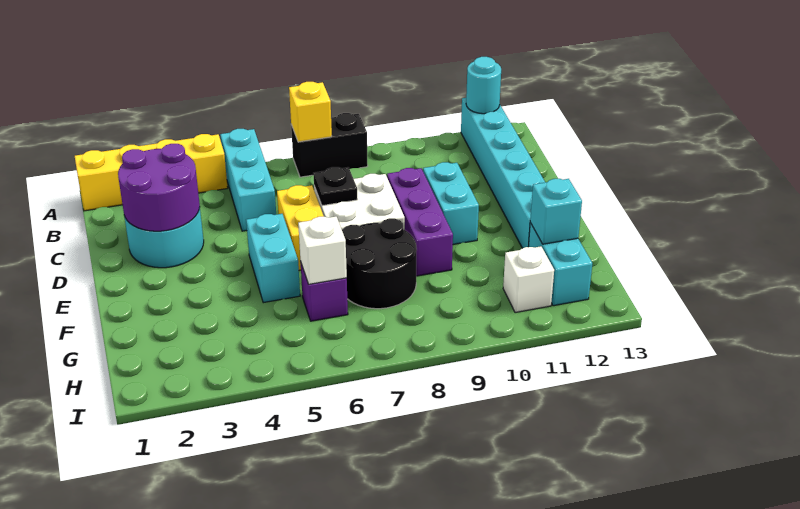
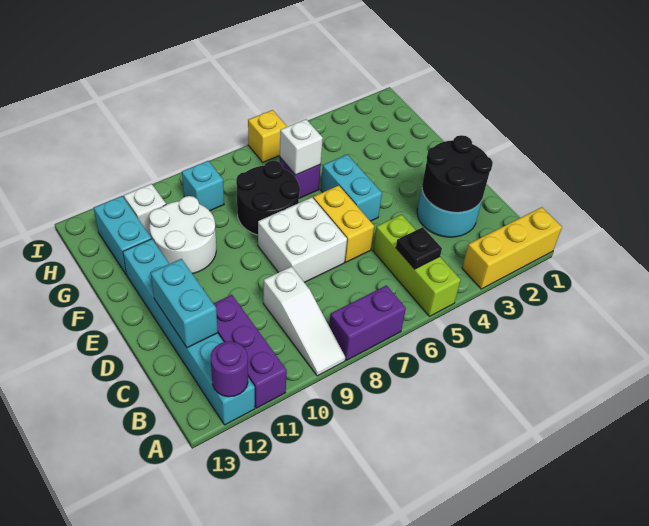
yellow brick A1:A4 level 1 -> yellow brick A1:A3 level 1
cyan brick A5:C5 level 1 -> lime brick A5:C5 level 1
black brick A7:A8 level 1 -> purple brick A7:A8 level 1
yellow brick A7 level 2 -> yellow brick I6 level 1
none -> white slope A9:C9 level 1 top C
cyan round brick A12 level 2 -> purple round brick A12 level 2
purple round brick C2:D3 level 2 -> black round brick C2:D3 level 2
black plate D7 level 2 -> black plate B5 level 2
purple brick D9:F9 level 1 -> purple brick A11:C11 level 1
cyan brick D10:E10 level 1 -> cyan brick C12:D12 level 2
none -> white round brick F10:G11 level 1
cyan brick G12 level 2 -> cyan brick H9 level 1

